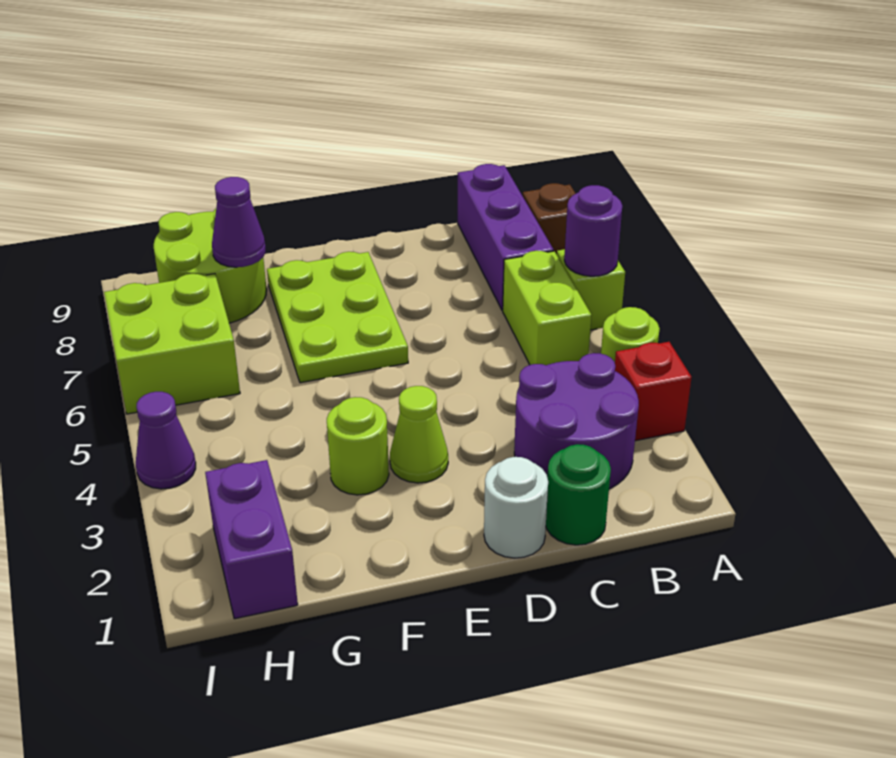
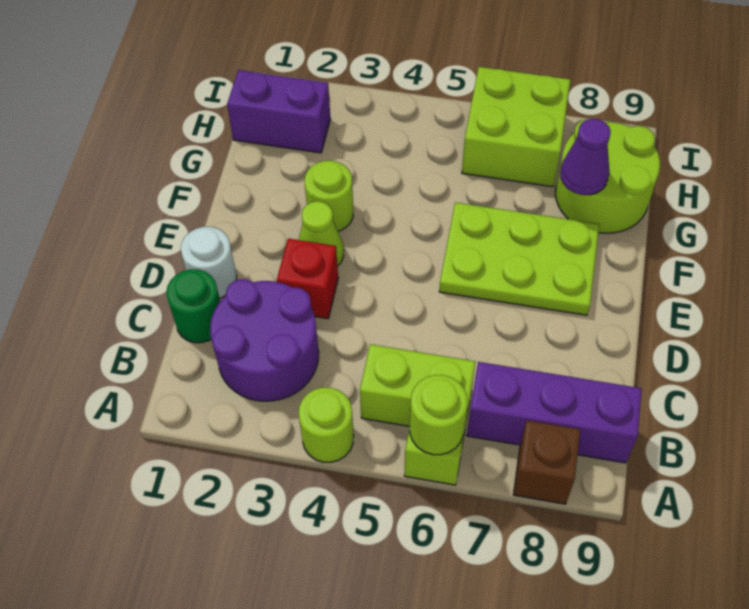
red brick A3 level 1 -> red brick D3 level 1
purple round brick A6 level 2 -> lime round brick A6 level 2
purple cone I4 level 1 -> none

